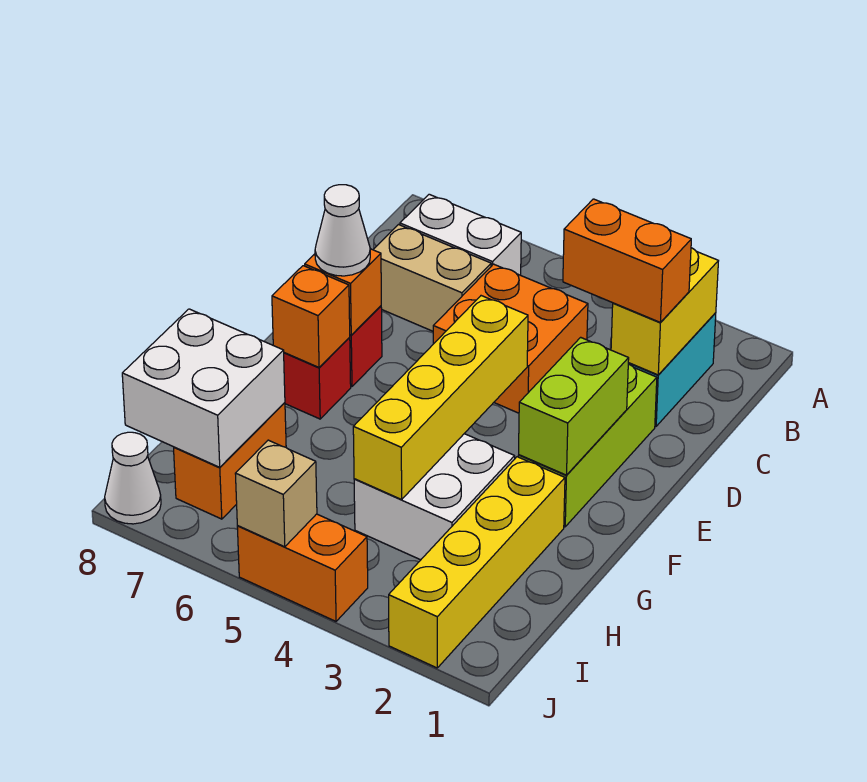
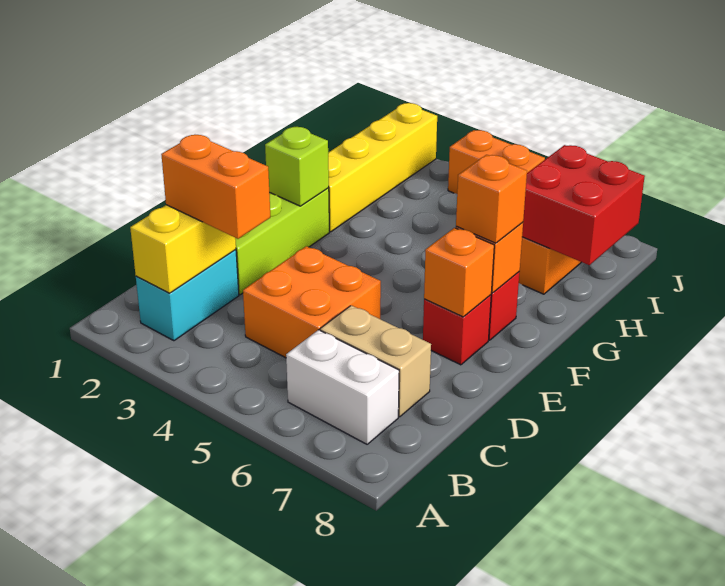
lime brick E2:F2 level 2 -> lime brick F2 level 2
yellow brick E4:H4 level 2 -> none
white cone E7 level 3 -> none
none -> orange brick F7 level 3
white brick G3:H4 level 1 -> none
white brick H7:I8 level 2 -> red brick H7:I8 level 2
tan brick J5 level 2 -> none
white cone J8 level 1 -> none

